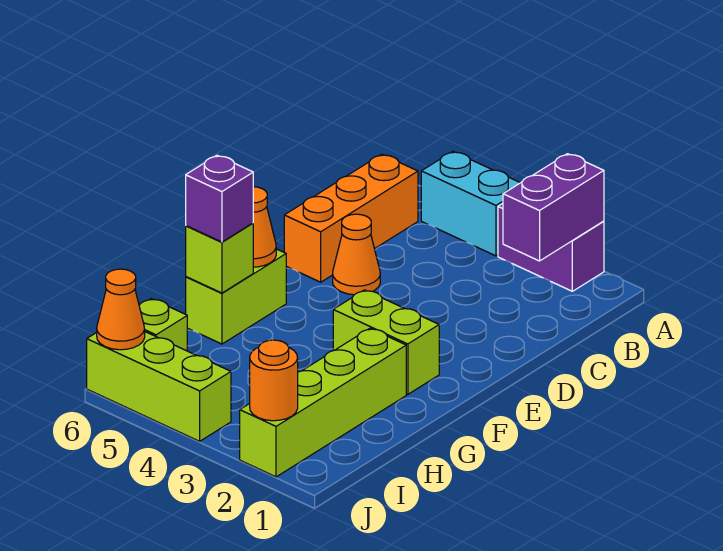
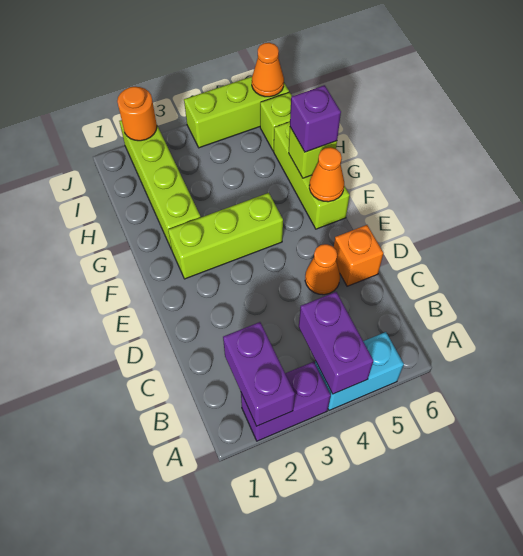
none -> purple brick A4:B4 level 2
orange brick B6:D6 level 1 -> orange brick D6 level 1
lime brick F2:F3 level 1 -> lime brick F2:F4 level 1
lime brick F6:G6 level 1 -> lime brick F6:H6 level 1

